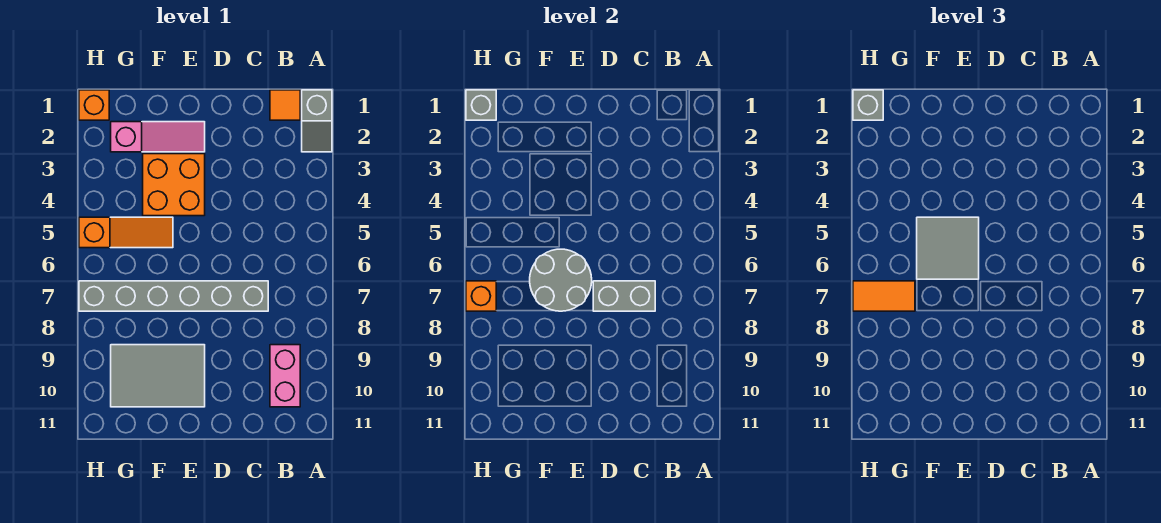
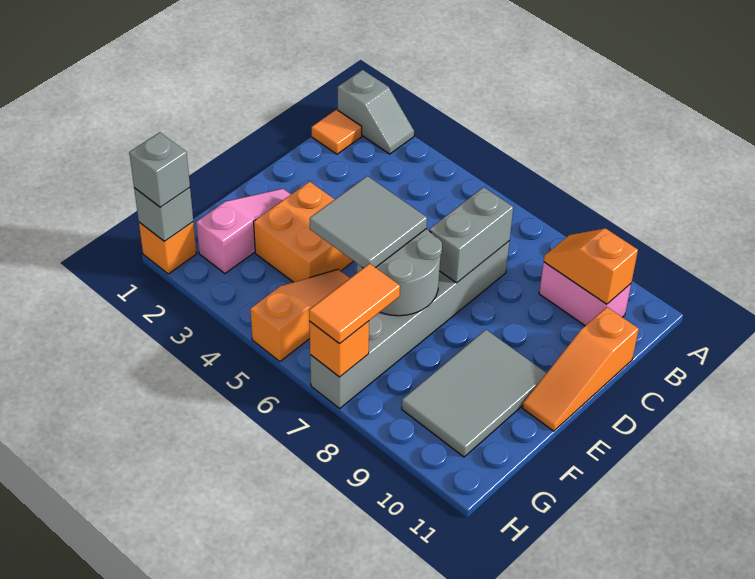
none -> orange slope B9:B10 level 2 top 10
none -> orange slope C11:E11 level 1 top C

